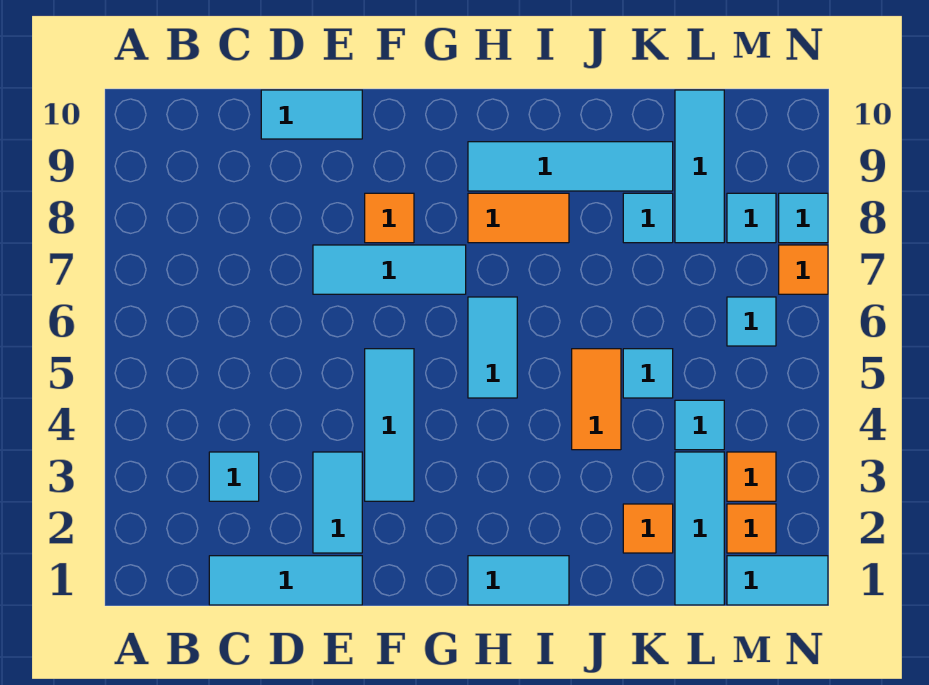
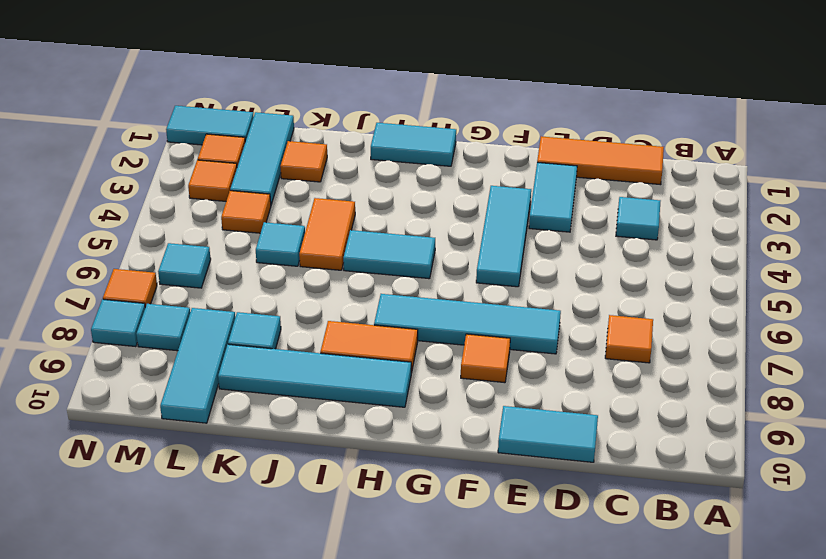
cyan tile C1:E1 level 1 -> orange tile C1:E1 level 1
none -> orange tile C7 level 1
cyan tile E7:G7 level 1 -> cyan tile E7:H7 level 1
cyan tile H5:H6 level 1 -> cyan tile H5:I5 level 1
cyan tile L4 level 1 -> orange tile L4 level 1

